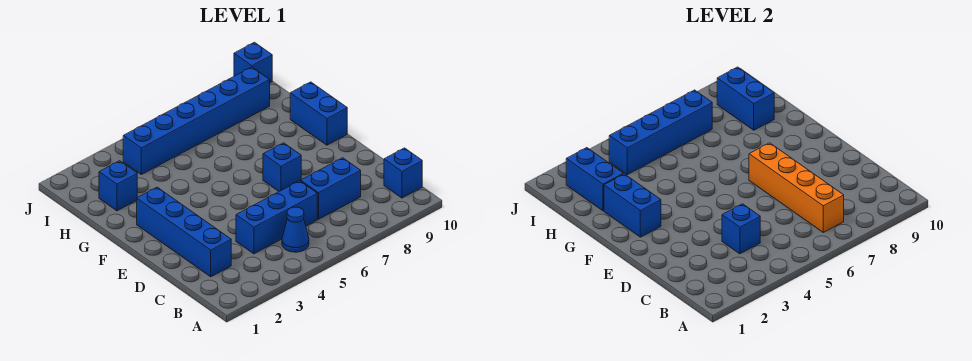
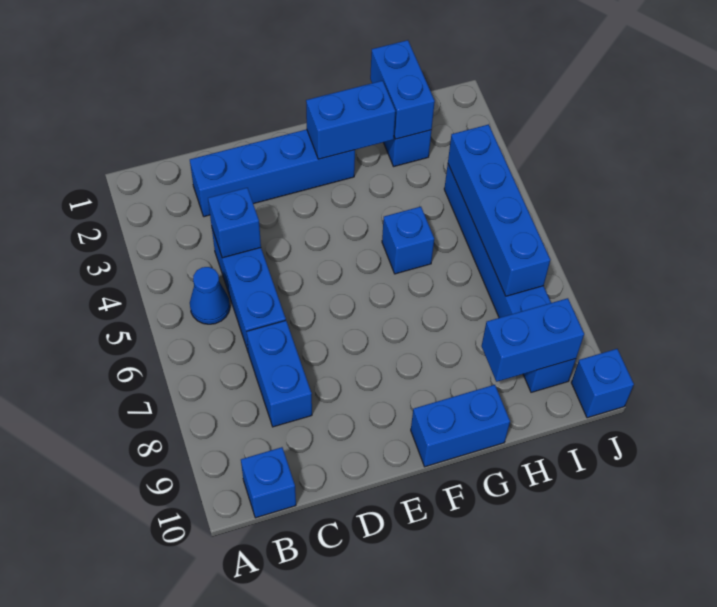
orange brick B7:E7 level 2 -> none
blue brick E7 level 1 -> blue brick G5 level 1
blue brick H2:I2 level 2 -> blue brick H1:H2 level 2

